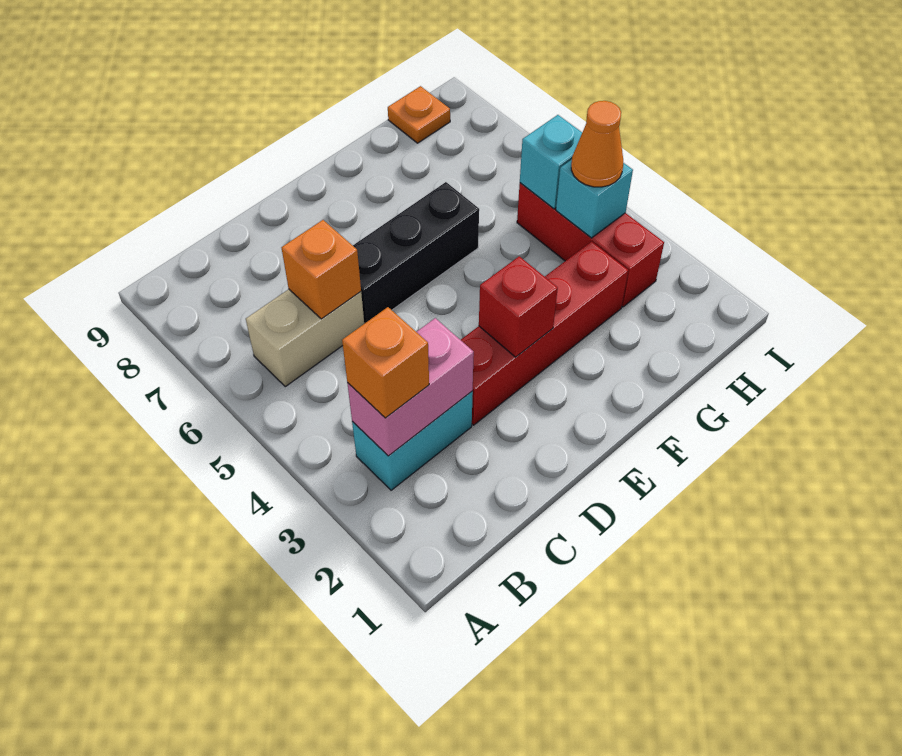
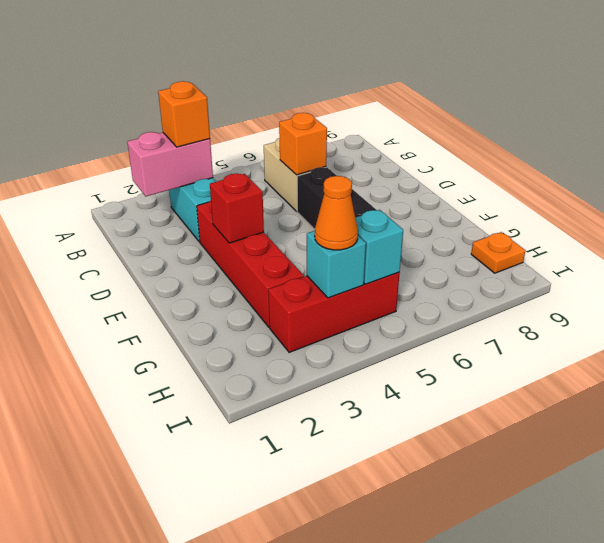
pink brick B3:C3 level 2 -> pink brick B2:B3 level 2

